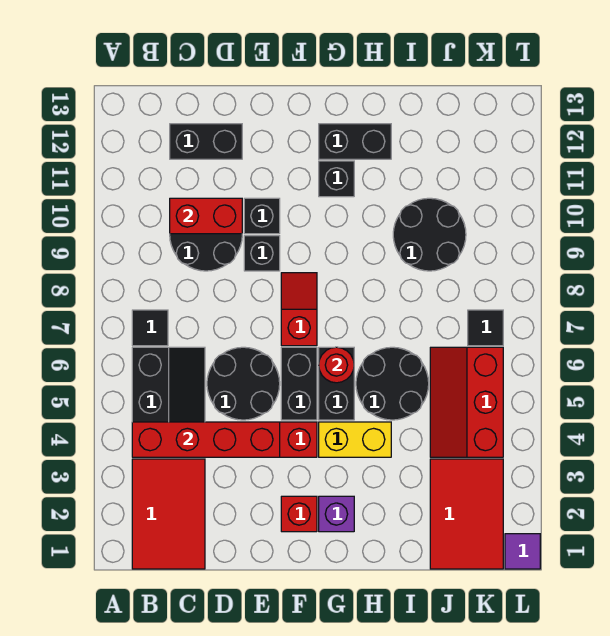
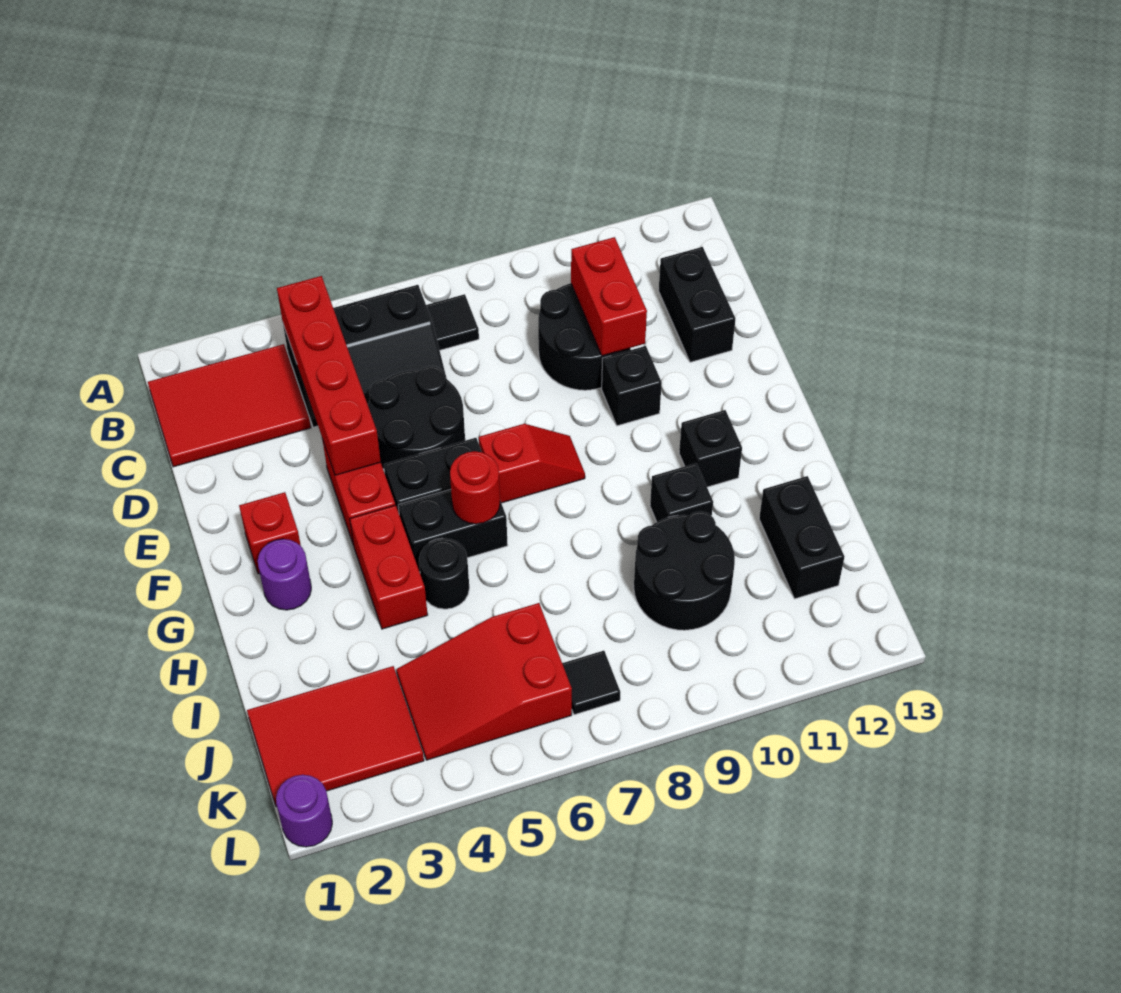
black brick E9 level 1 -> black brick H10 level 1
purple brick G2 level 1 -> purple round brick G2 level 1
yellow brick G4:H4 level 1 -> red brick G4:H4 level 1
black brick G12:H12 level 1 -> black brick I12:J12 level 1
black round brick H5:I6 level 1 -> black round brick H5 level 1
red slope J4:K6 level 1 top K -> red slope J4:K6 level 1 top 6
purple tile L1 level 1 -> purple round brick L1 level 1

